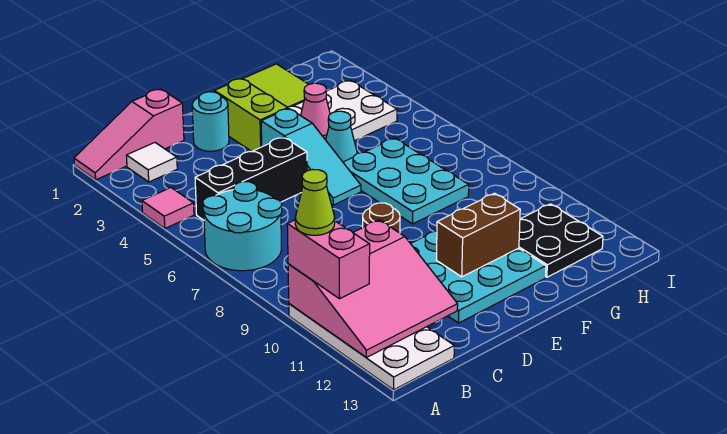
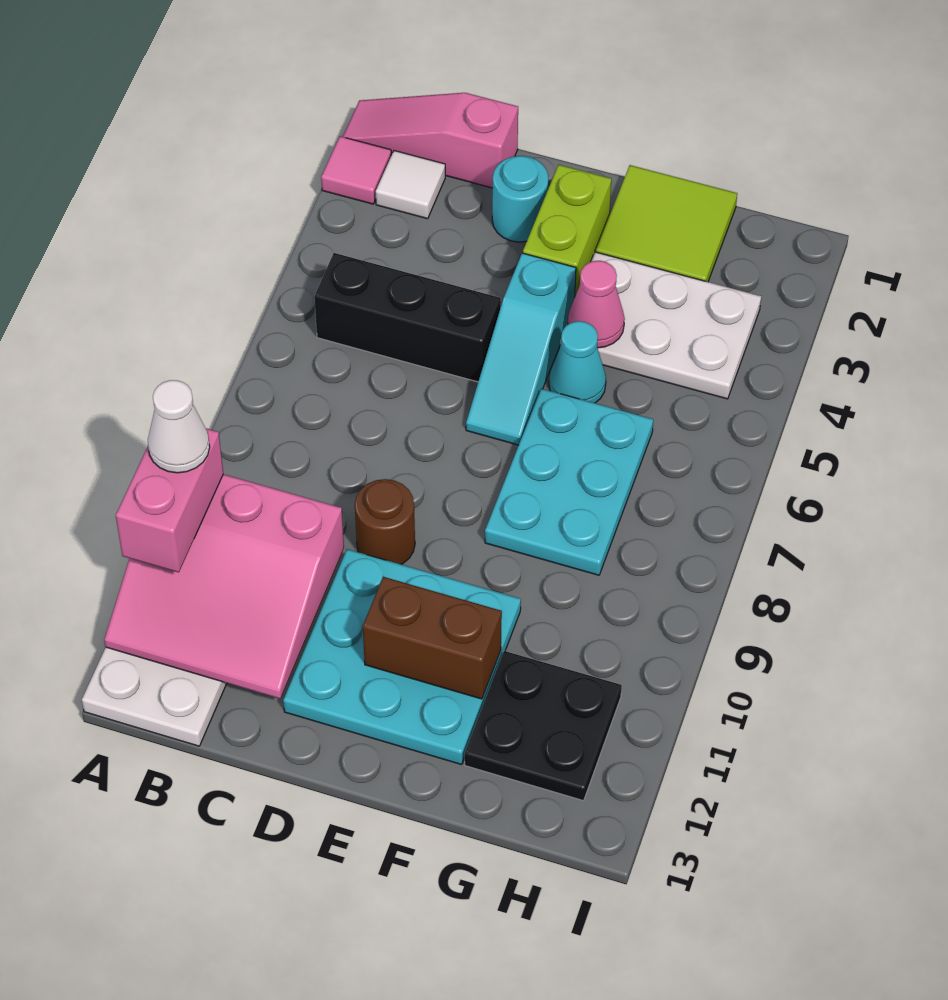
pink tile A4 level 1 -> pink tile A2 level 1
cyan round brick A6:B7 level 1 -> none
lime cone A10 level 4 -> white cone A10 level 4

